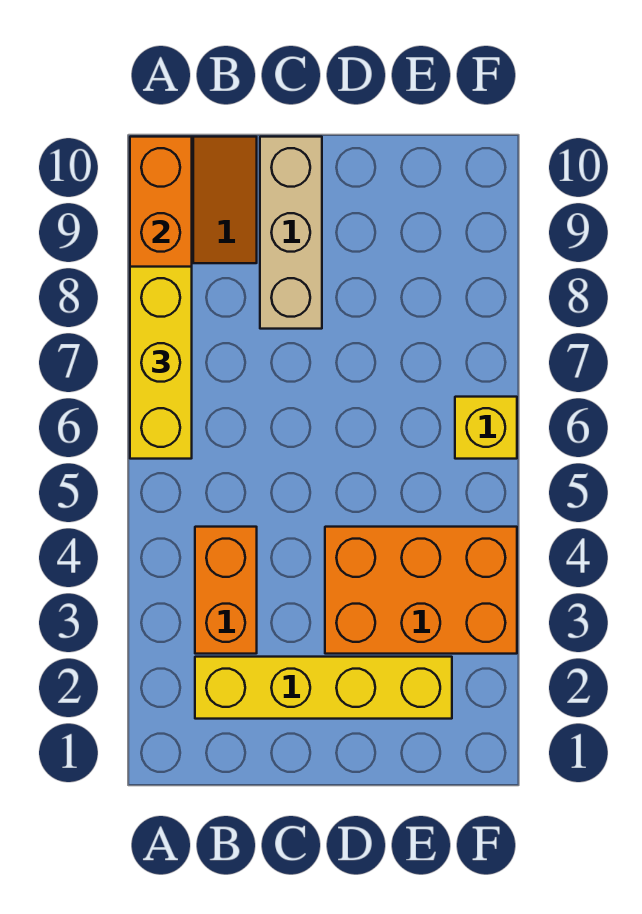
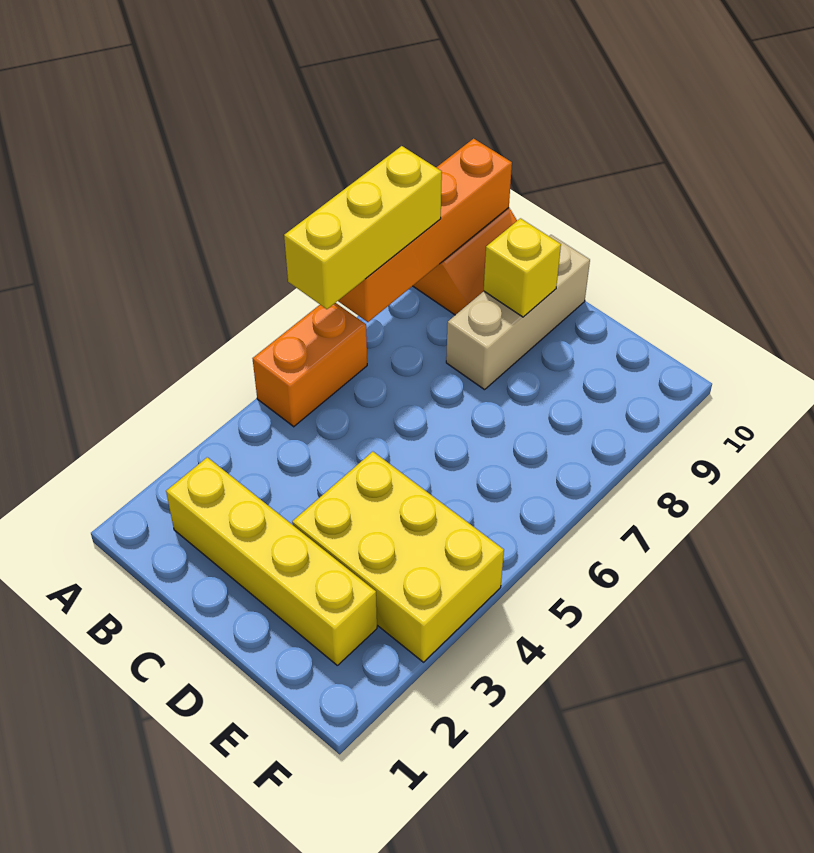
orange brick B3:B4 level 1 -> orange brick A5:A6 level 1
orange brick D3:F4 level 1 -> yellow brick D3:F4 level 1
yellow brick F6 level 1 -> yellow brick C9 level 2

